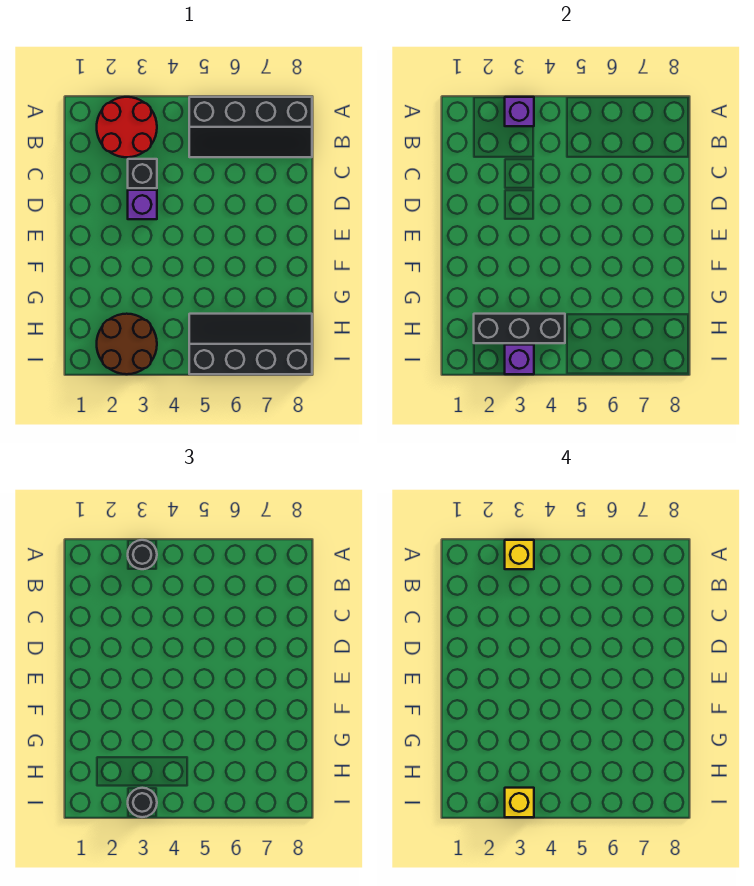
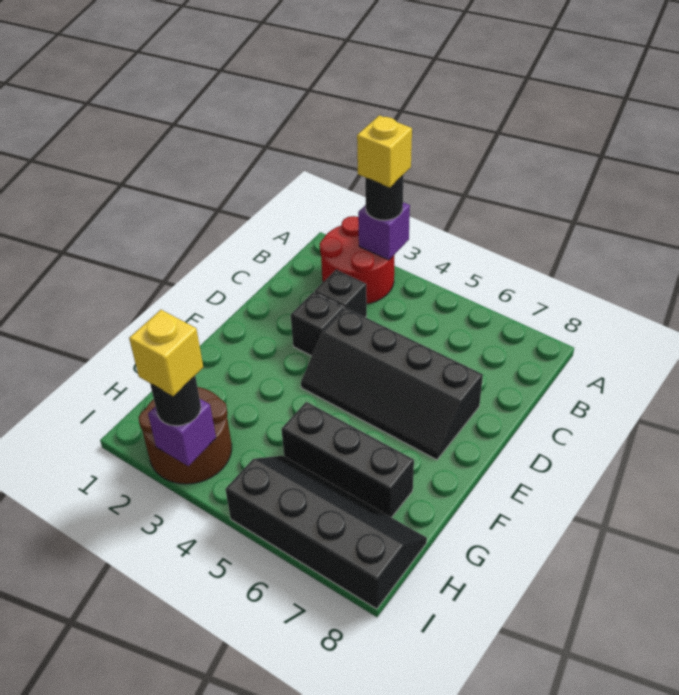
black slope A5:B8 level 1 top A -> black slope D4:E7 level 1 top D
purple brick D3 level 1 -> black brick D3 level 1
black brick H2:H4 level 2 -> black brick G5:G7 level 1

